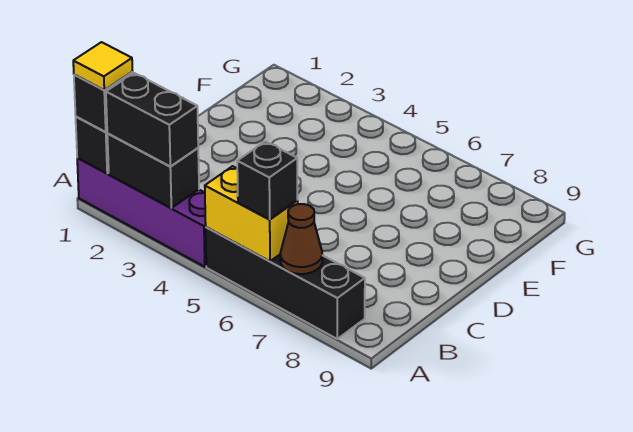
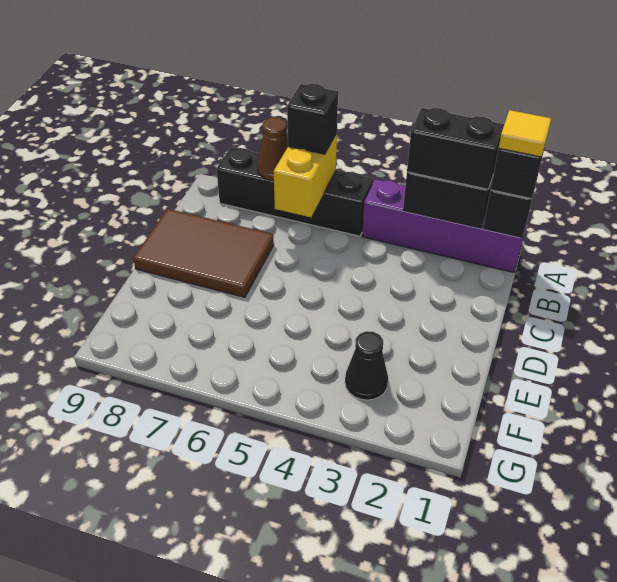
yellow brick A5:A6 level 2 -> yellow brick A6:B6 level 2
none -> brown tile C7:D9 level 1
none -> black cone F3 level 1

